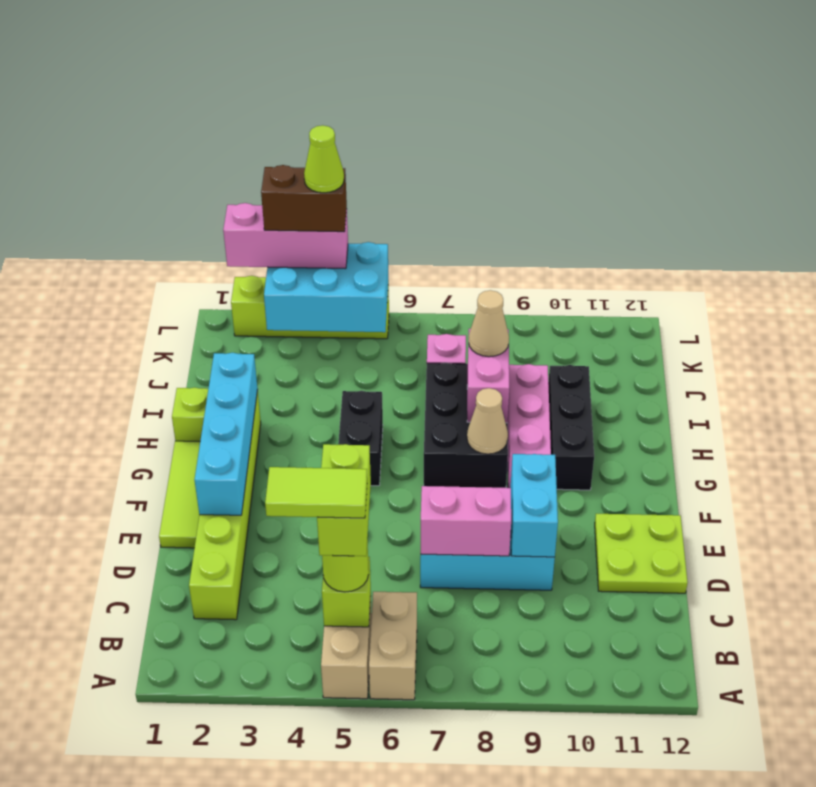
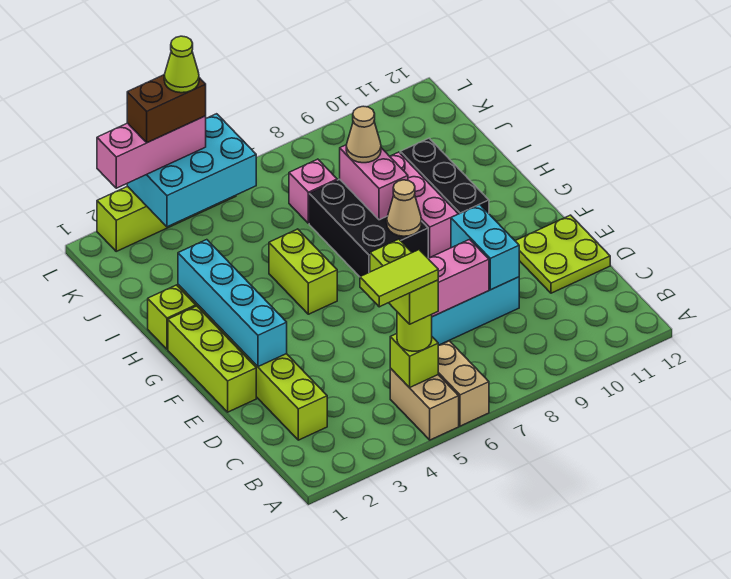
lime tile E1:G1 level 1 -> lime brick E1:G1 level 1
black brick G5:H5 level 1 -> lime brick G5:H5 level 1

